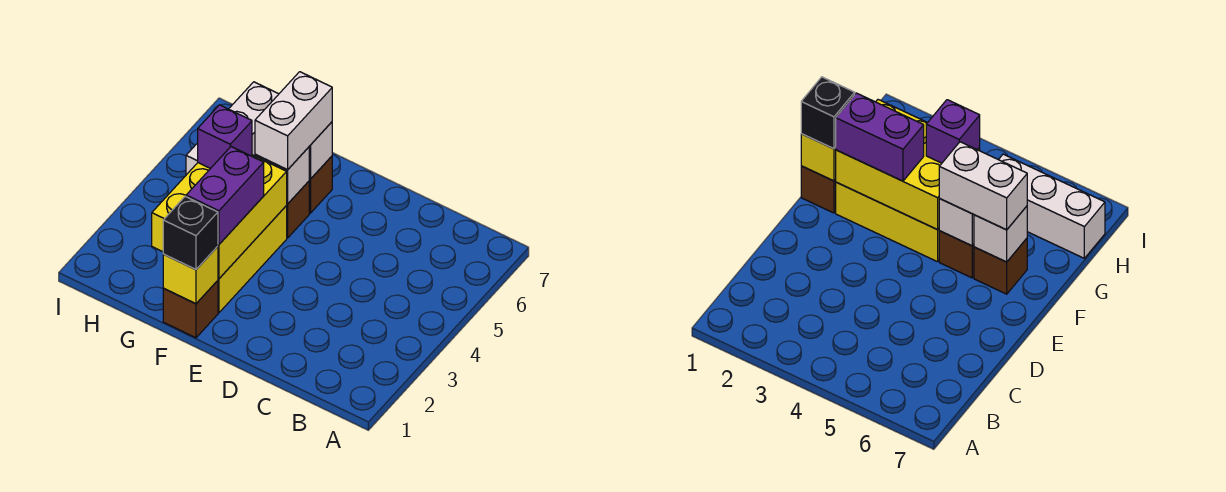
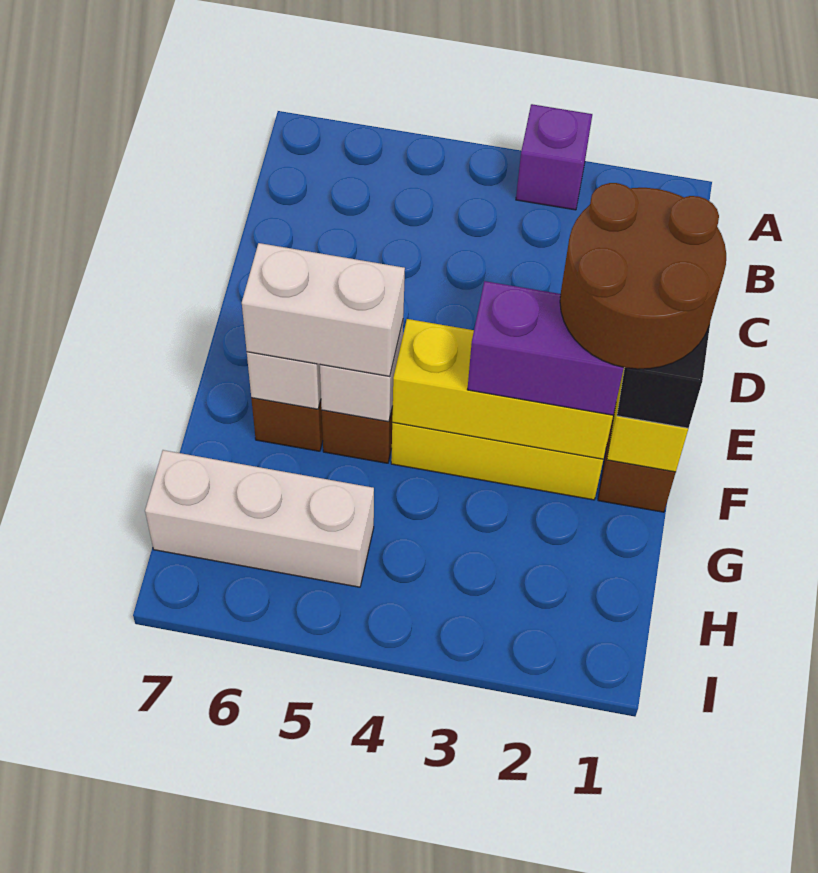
none -> brown round brick E1:F2 level 4
yellow brick F2:G4 level 2 -> yellow brick F2:F4 level 2
purple brick G4 level 3 -> purple brick A3 level 1

